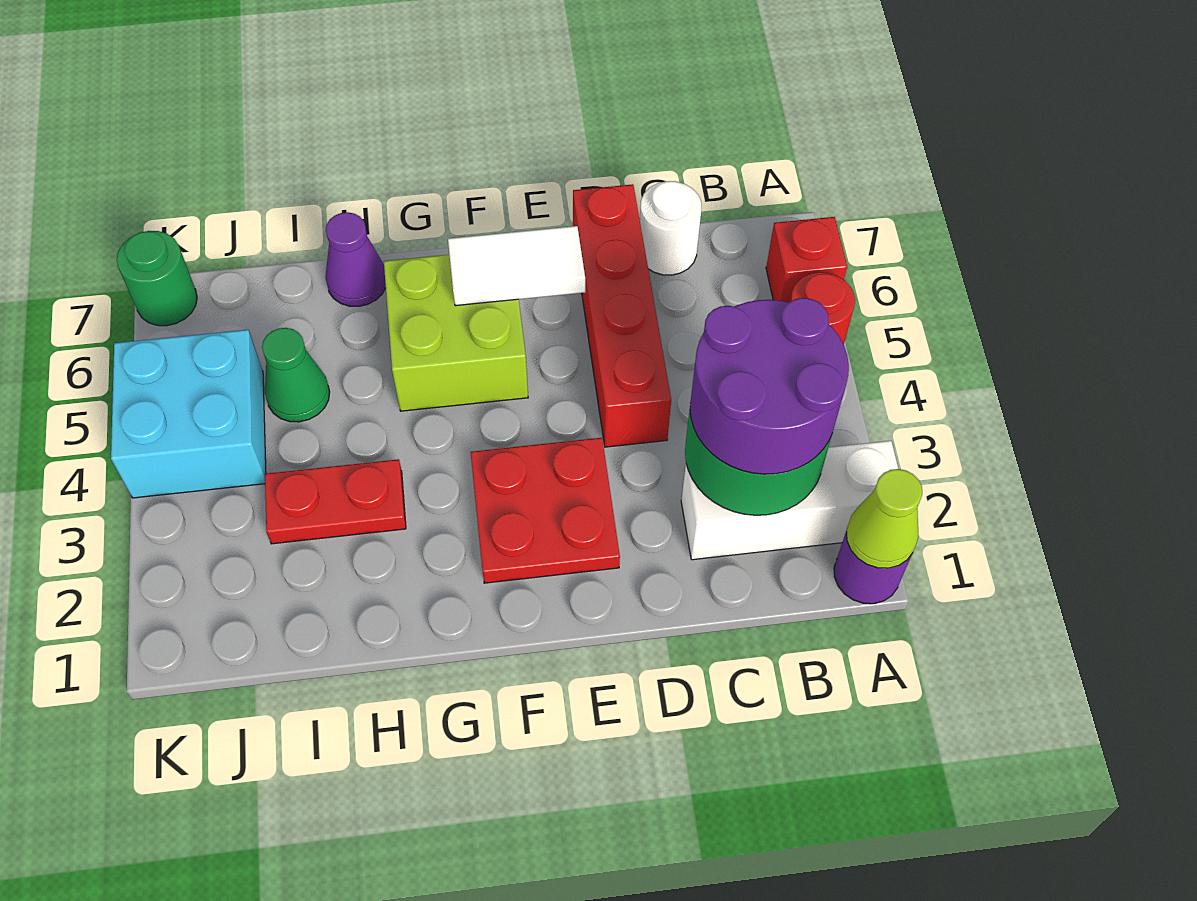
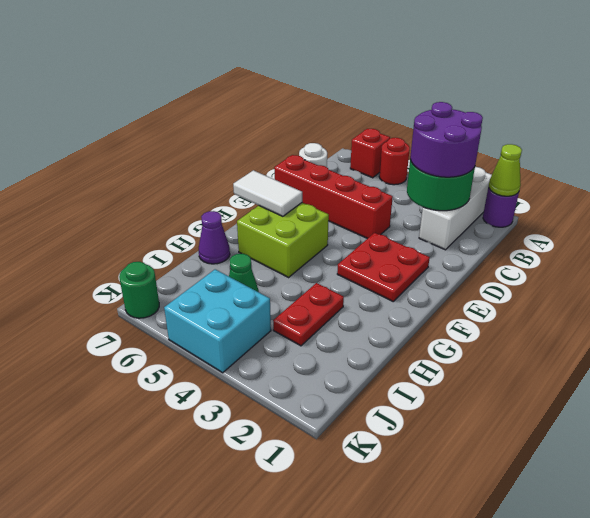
white tile E6:F6 level 2 -> white tile F6:F7 level 2

